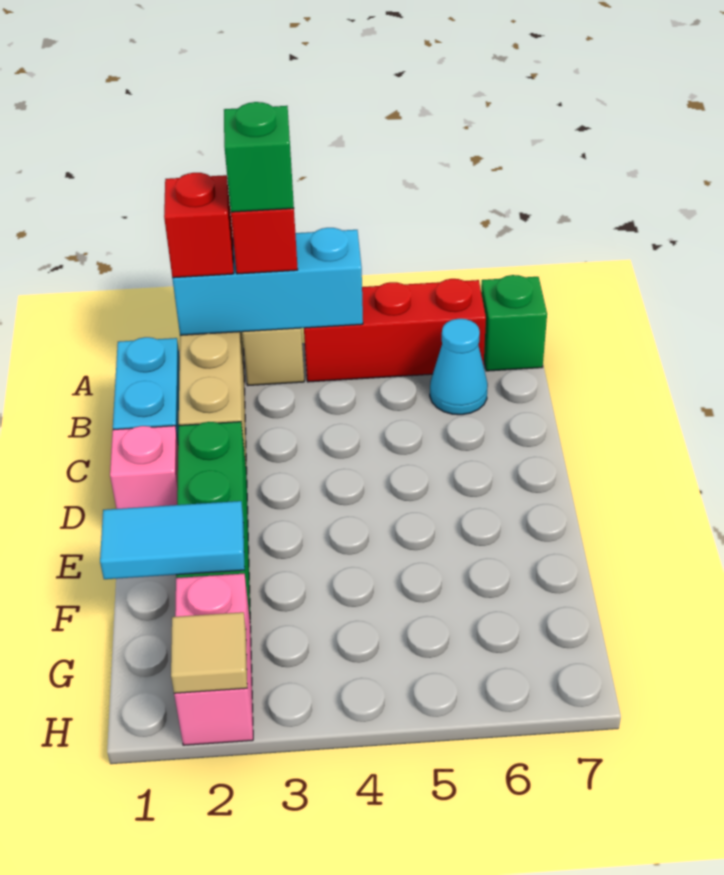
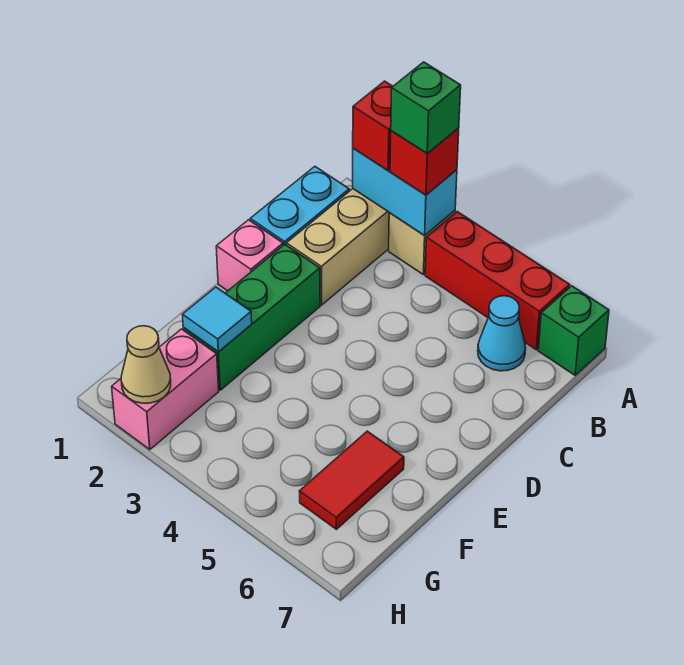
cyan brick A2:A4 level 2 -> cyan brick A2:A3 level 2
cyan tile F1:F2 level 2 -> cyan tile F2 level 2
none -> red tile F6:G6 level 1
tan tile H2 level 2 -> tan cone H2 level 2

